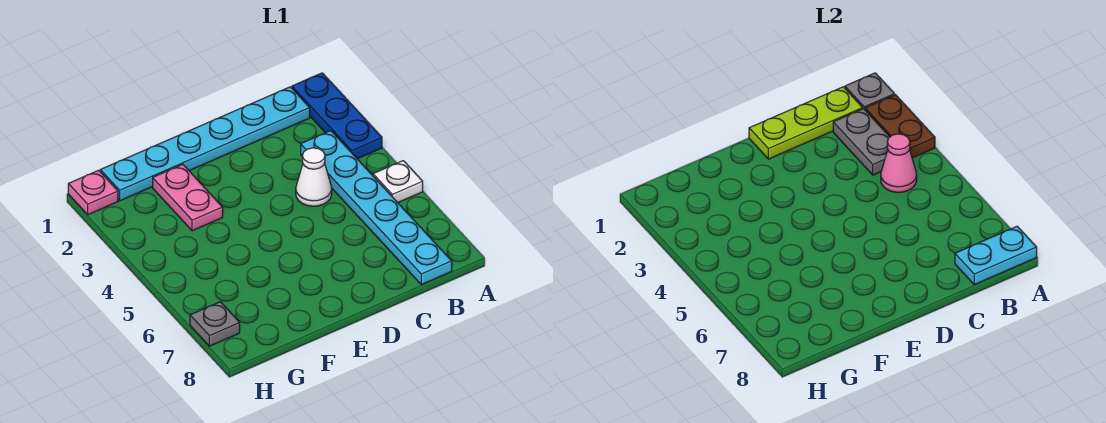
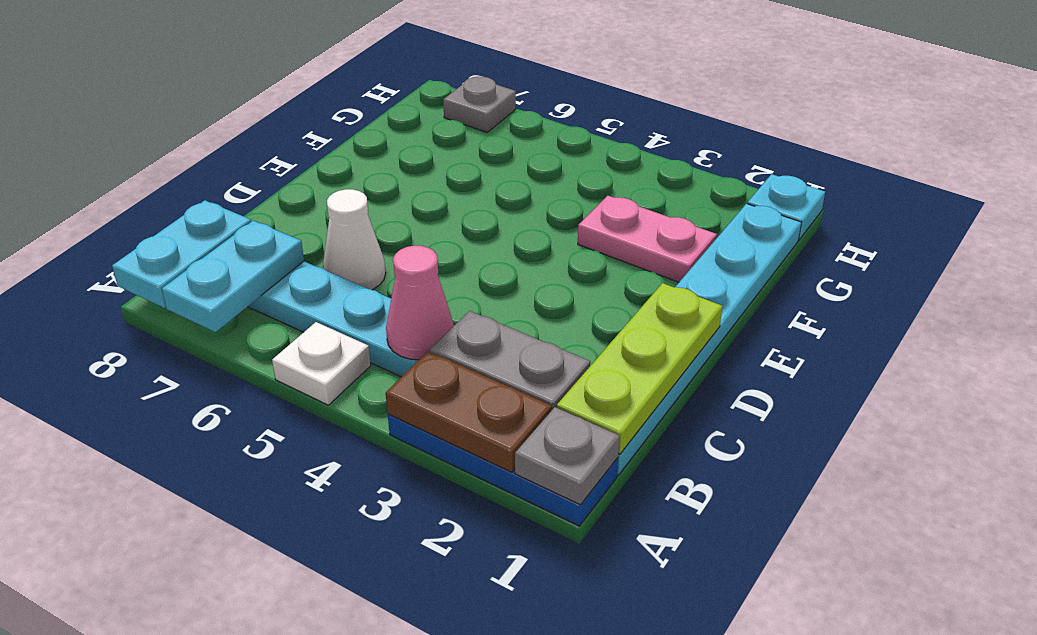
none -> cyan plate A7:B7 level 2
white cone C4 level 1 -> white cone C6 level 1
pink plate H1 level 1 -> cyan plate H1 level 1

